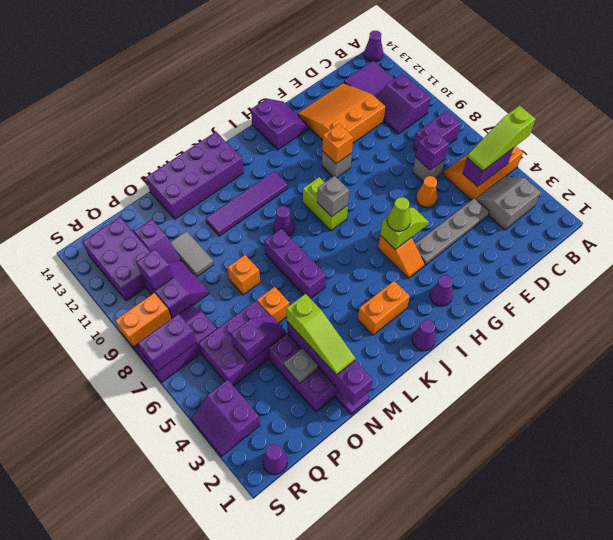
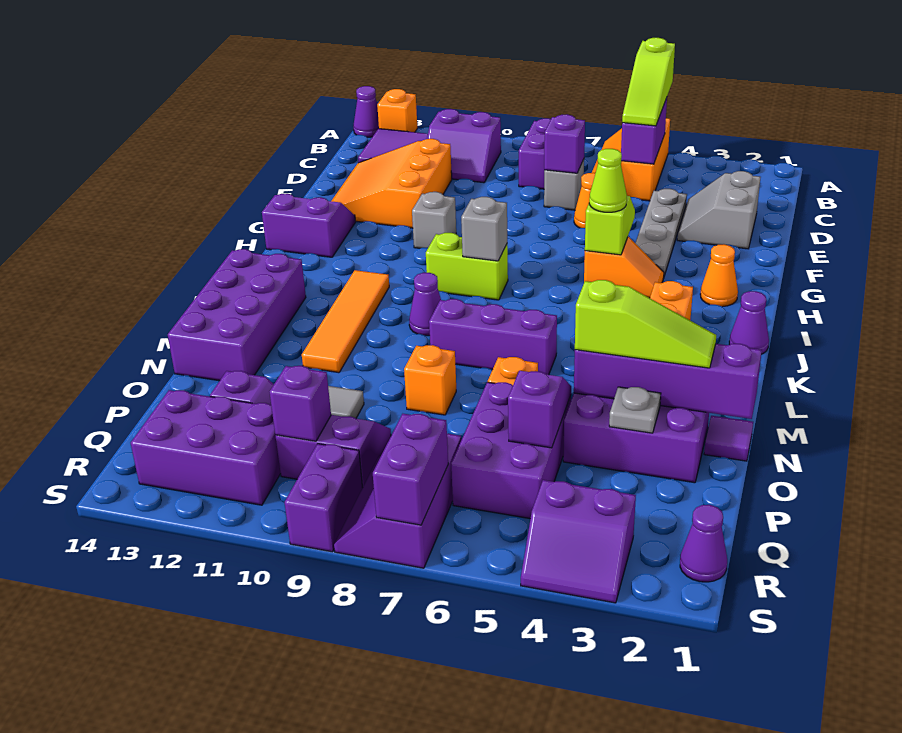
grey slope B3:C4 level 1 top 3 -> grey slope D2:E3 level 1 top 2
orange brick G10 level 2 -> orange brick A13 level 1
purple cone H2 level 1 -> orange cone H2 level 1
purple tile J11:M11 level 1 -> orange tile J11:M11 level 1
orange brick R9:S9 level 1 -> purple brick R9:S9 level 1

